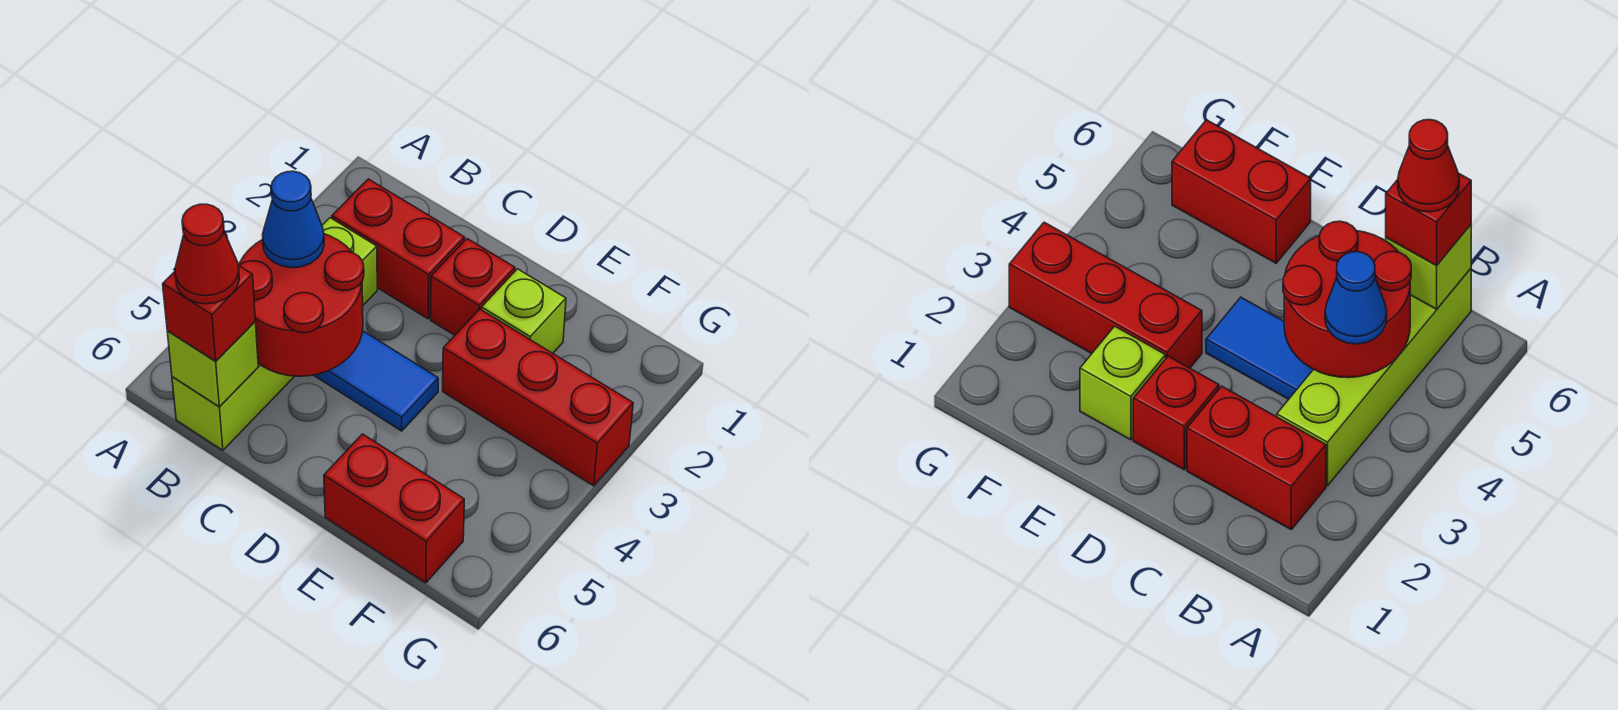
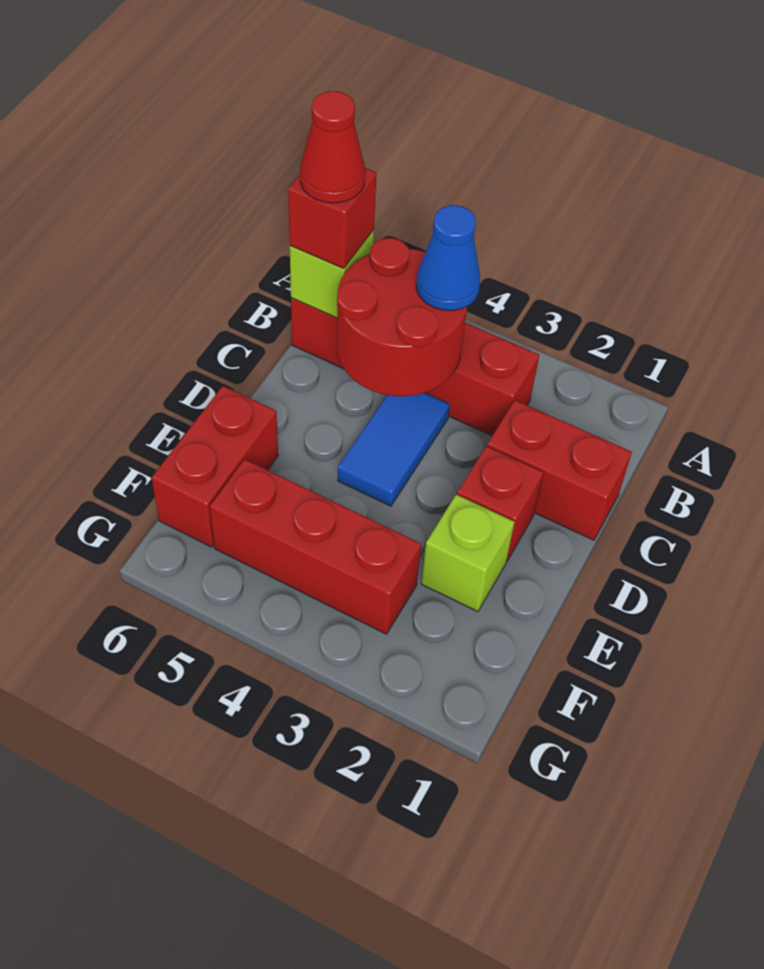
red brick B2:C2 level 1 -> red brick C1:C2 level 1
lime brick B3:B6 level 1 -> red brick B3:B6 level 1
red brick E3:G3 level 1 -> red brick F3:F5 level 1

